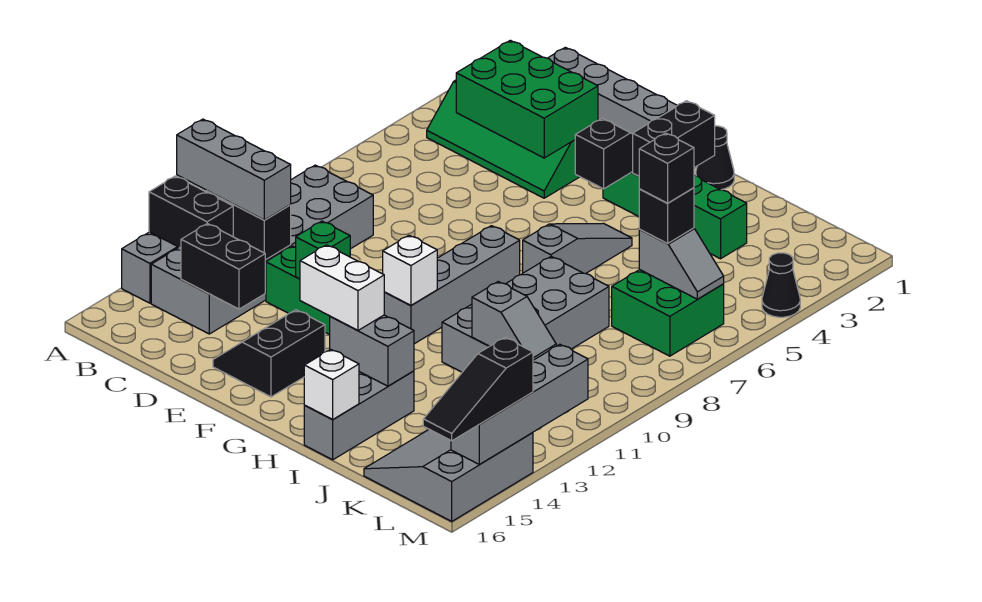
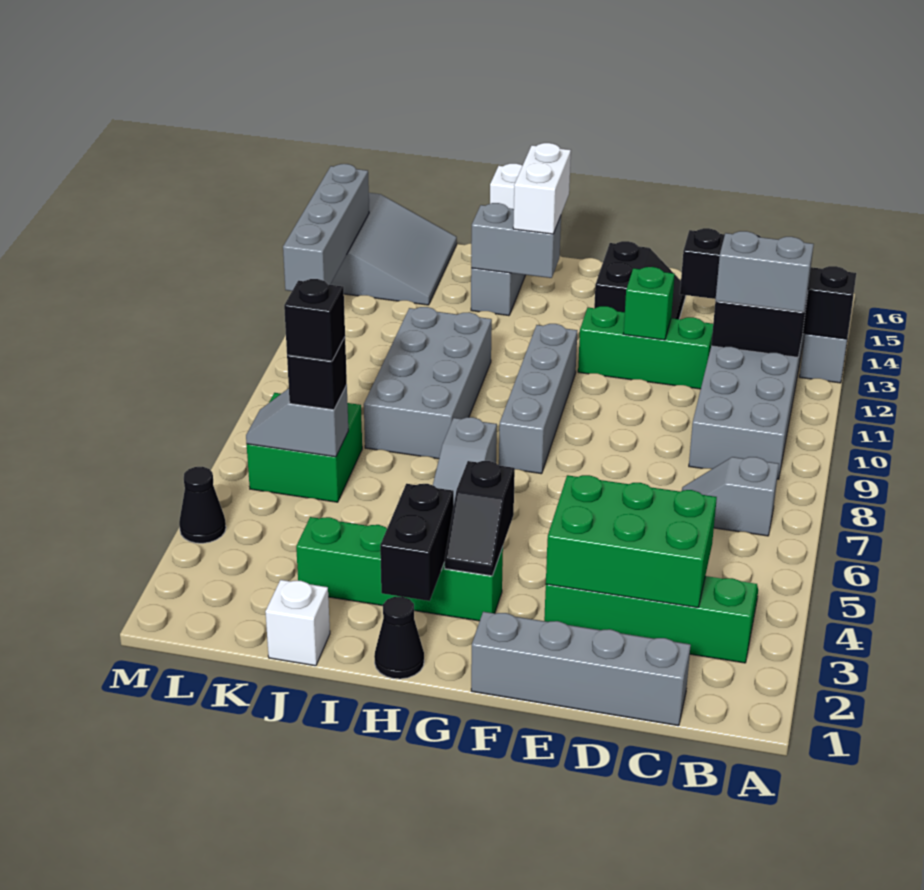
grey brick A12:C12 level 3 -> grey brick B12:C12 level 3
white brick G11 level 2 -> white brick J1 level 1
white brick G14:H14 level 3 -> white brick H14:H15 level 3
grey slope J11:K11 level 2 top J -> grey slope B7:C7 level 1 top B
black slope M14:M16 level 3 top 14 -> none

